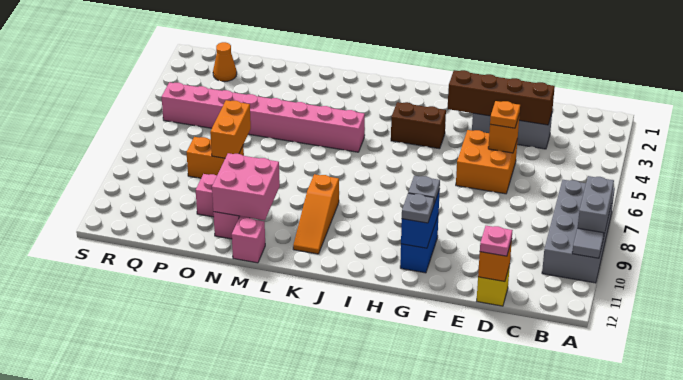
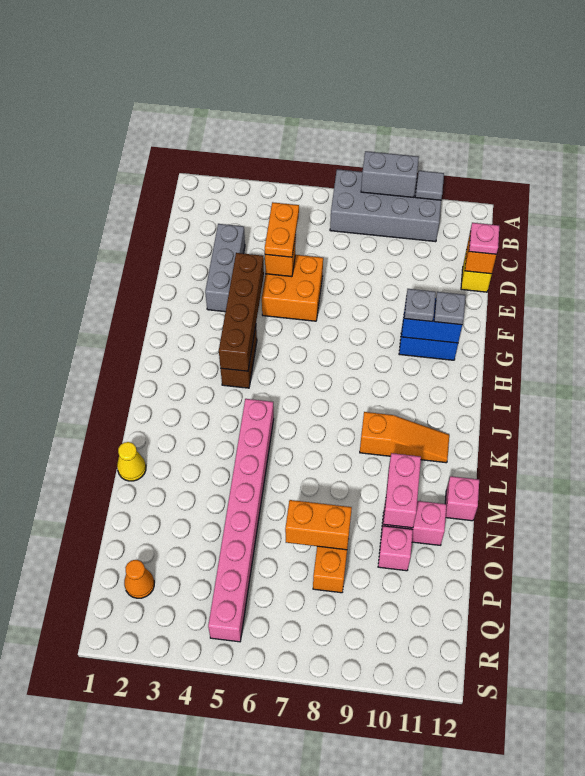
brown brick D3:G3 level 2 -> brown brick F4:I4 level 2
orange plate E5 level 3 -> orange plate D5:E5 level 3
none -> yellow cone M1 level 1
pink brick M10:N11 level 2 -> pink brick M10:N10 level 2

